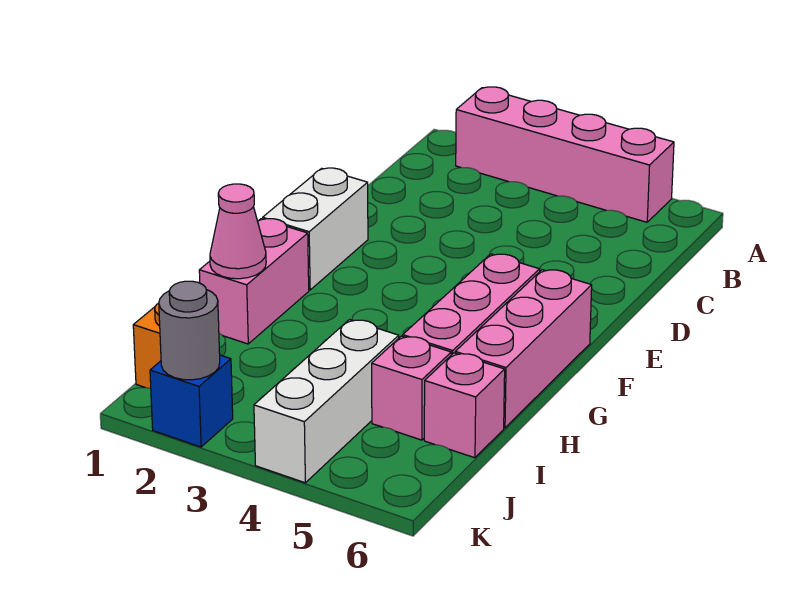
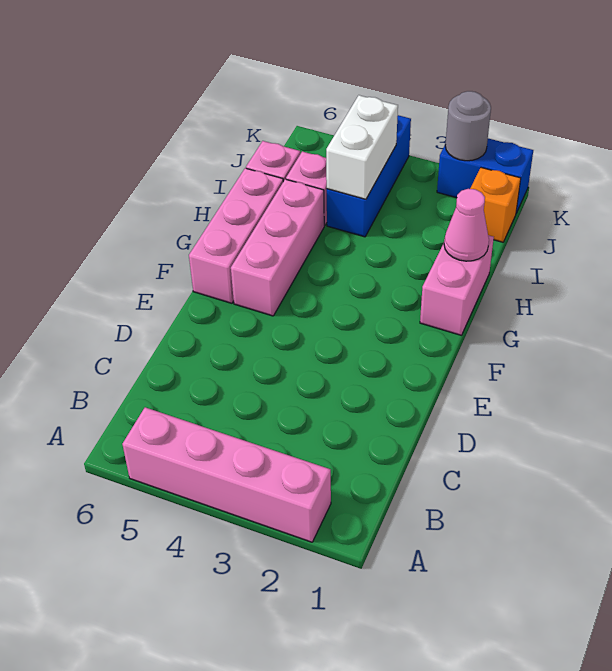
white brick E1:F1 level 1 -> white brick I4:J4 level 2
white brick I4:K4 level 1 -> blue brick I4:K4 level 1
blue brick K2 level 1 -> blue brick K1:K2 level 1

